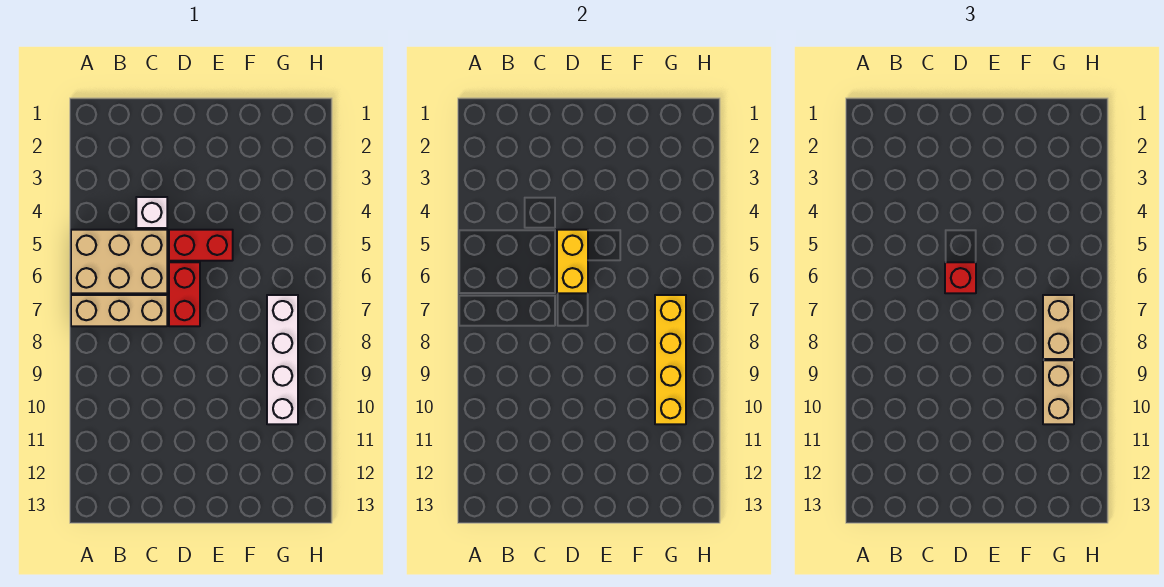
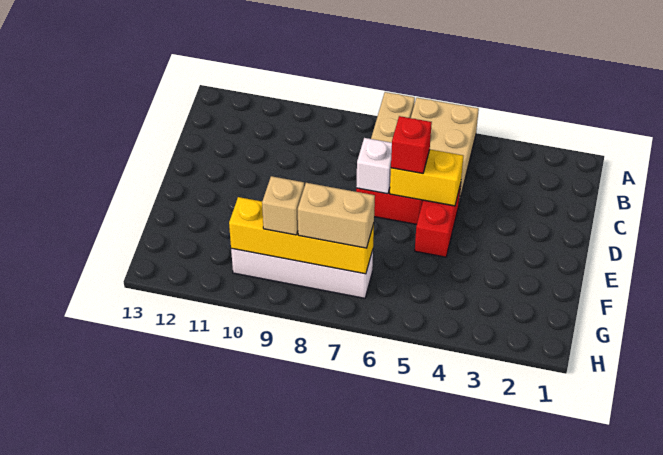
white brick C4 level 1 -> white brick D7 level 2
tan brick G9:G10 level 3 -> tan brick G9 level 3

